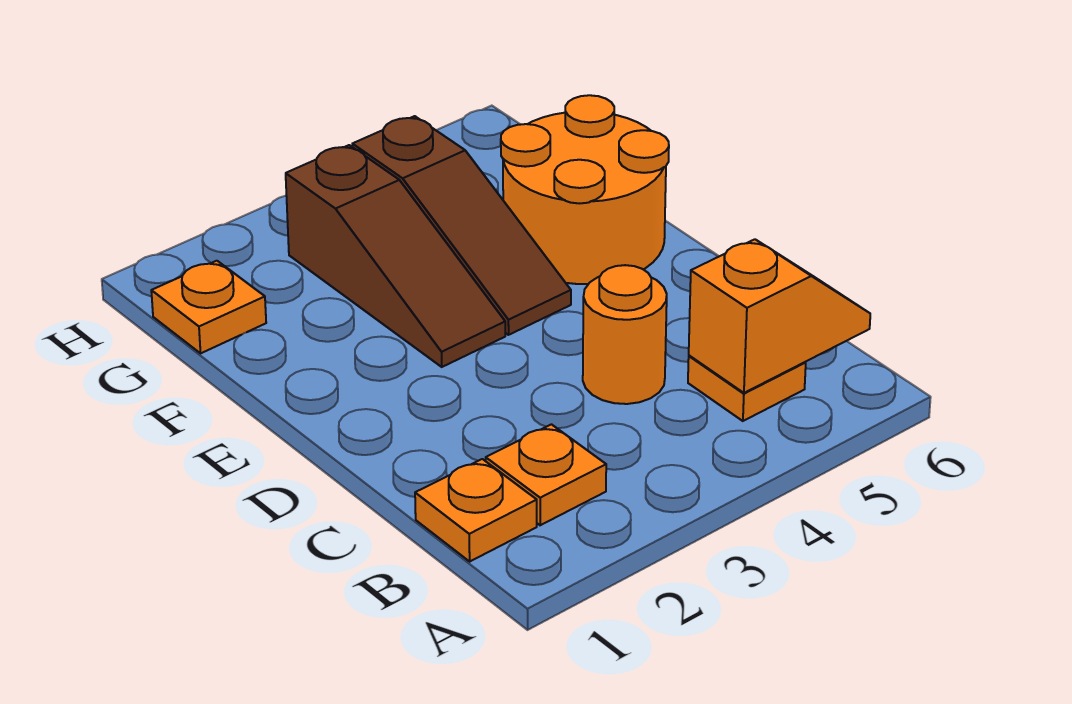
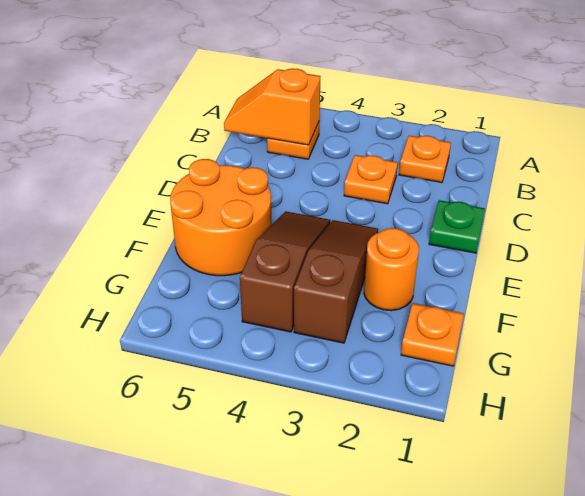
orange plate B1 level 1 -> orange plate C3 level 1
orange round brick C4 level 1 -> orange round brick F2 level 1
none -> green plate D1 level 1

